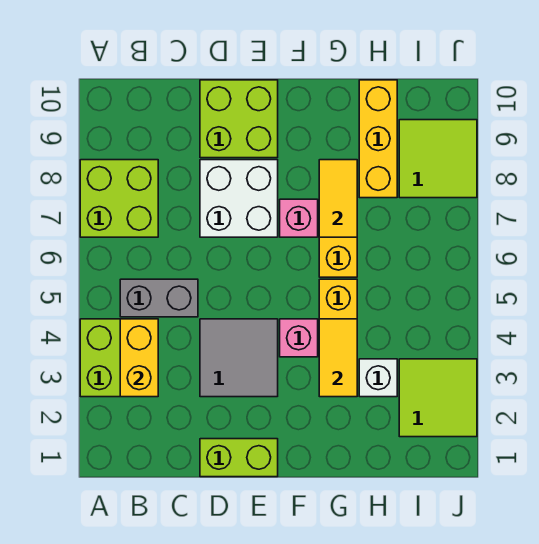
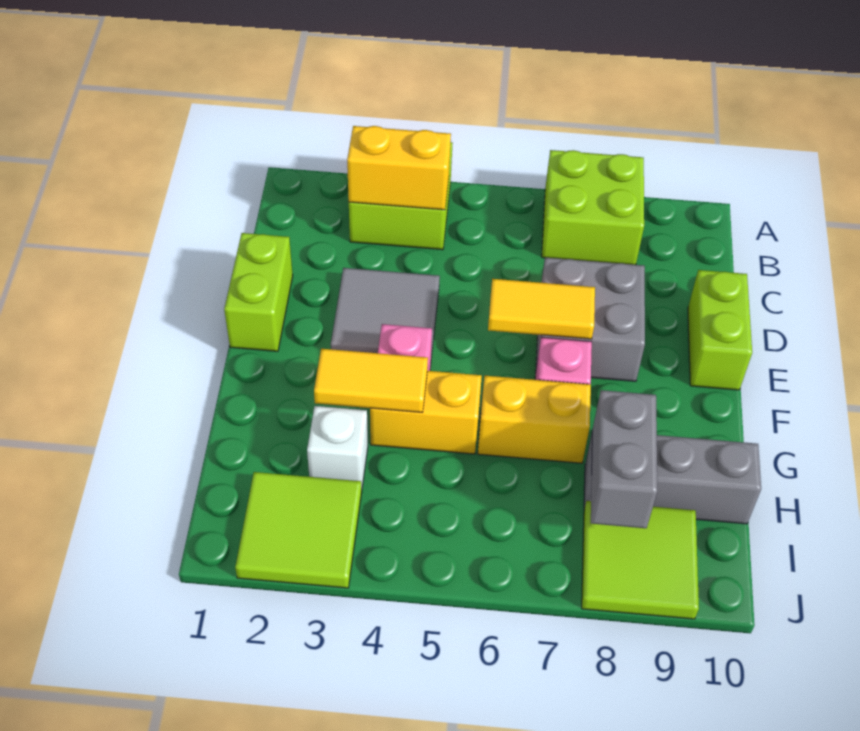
grey brick B5:C5 level 1 -> grey brick H8:I8 level 2
white brick D7:E8 level 1 -> grey brick D7:E8 level 1
lime brick D9:E10 level 1 -> lime brick D10:E10 level 1
yellow tile G7:G8 level 2 -> yellow tile E6:E7 level 2
yellow brick H8:H10 level 1 -> grey brick H8:H10 level 1

